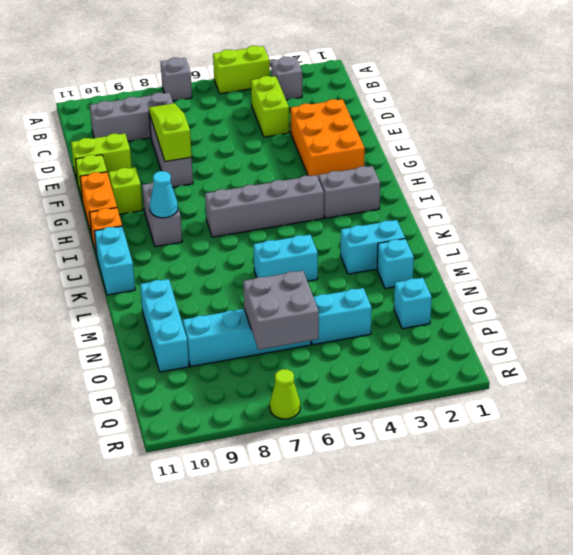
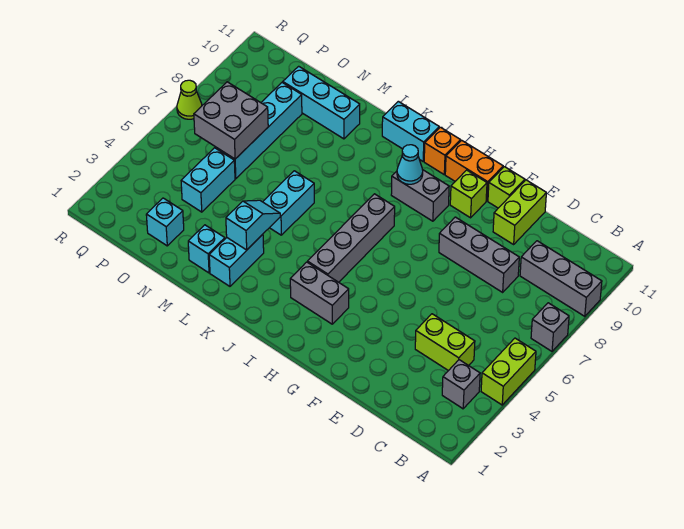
grey brick C8:C10 level 1 -> grey brick A9:C9 level 1
lime slope D8:F8 level 2 top F -> none
orange brick E2:G3 level 1 -> none
grey brick I2:I3 level 1 -> grey brick H3:I3 level 1
none -> cyan slope L3:L4 level 2 top 3

